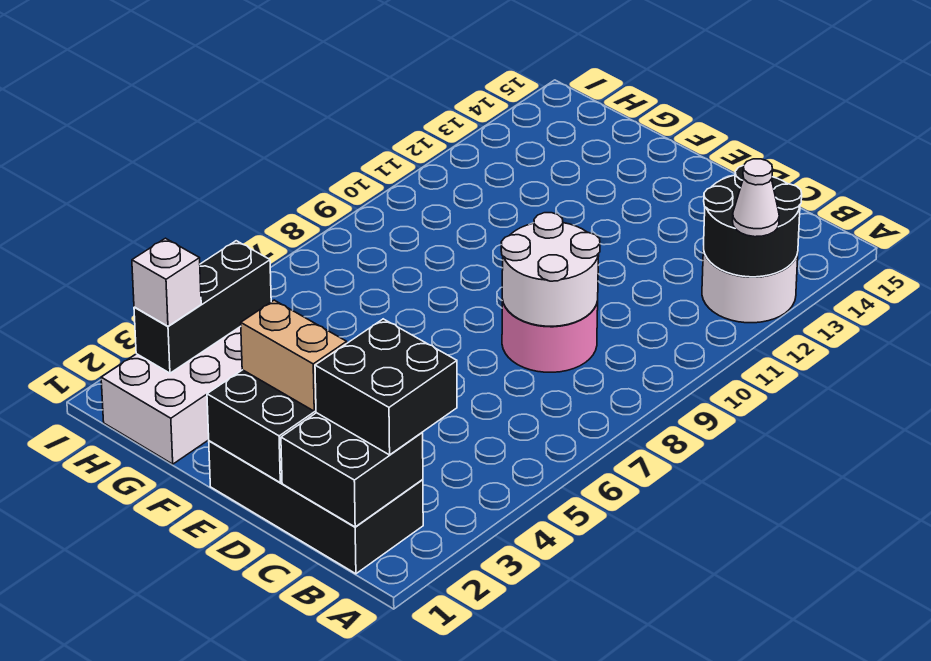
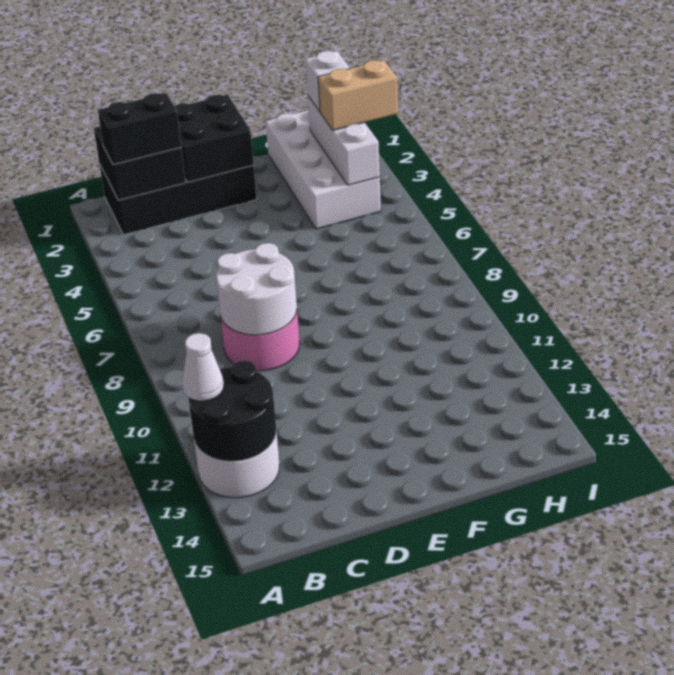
black brick B2:C3 level 3 -> black brick B2:C2 level 3
tan brick D2:E2 level 3 -> tan brick H3:I3 level 3
black brick H2:H4 level 2 -> white brick H2:H4 level 2

